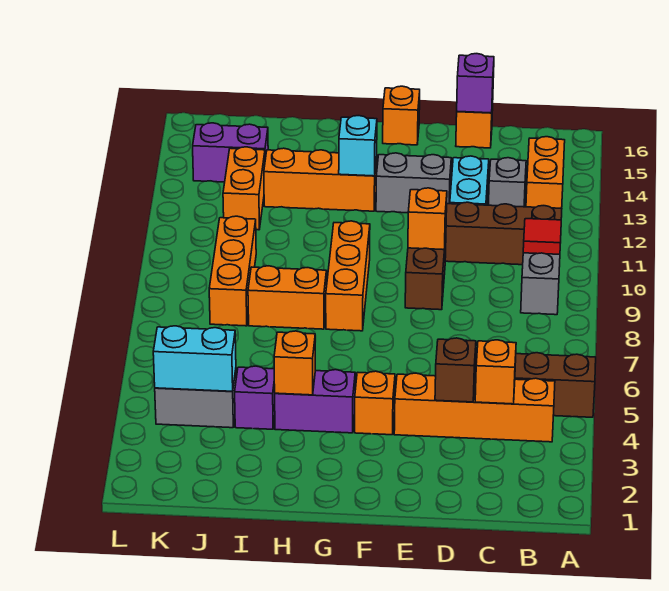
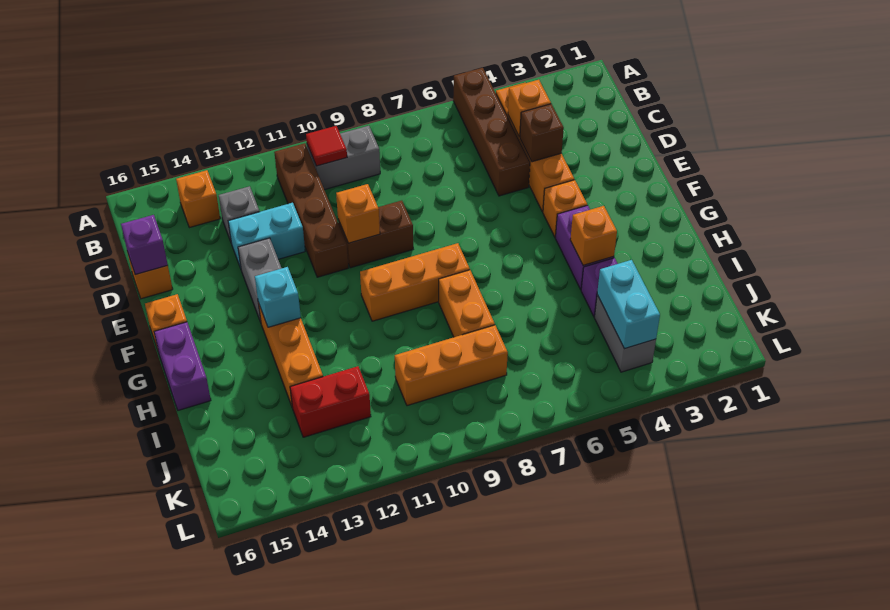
orange brick B13:B14 level 1 -> orange brick B14 level 1
orange brick J12:J13 level 1 -> red brick J12:J13 level 1
purple brick J14:K14 level 1 -> purple brick G16:H16 level 1

